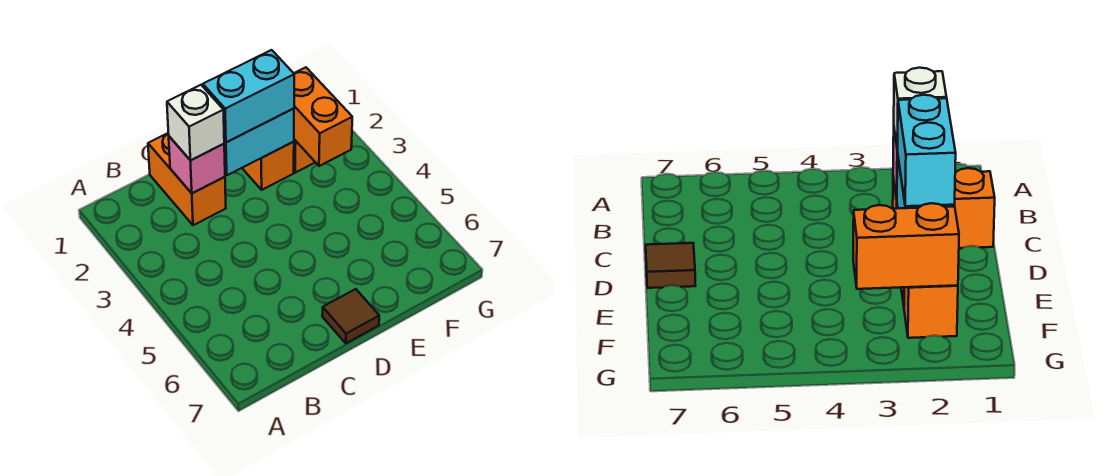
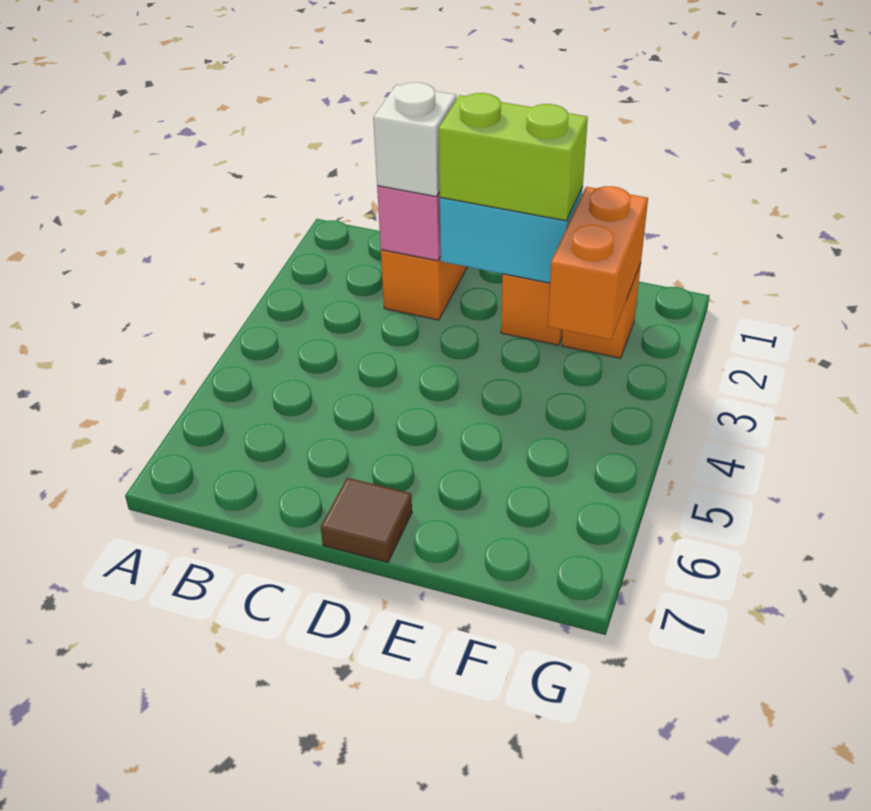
cyan brick D2:E2 level 3 -> lime brick D2:E2 level 3

